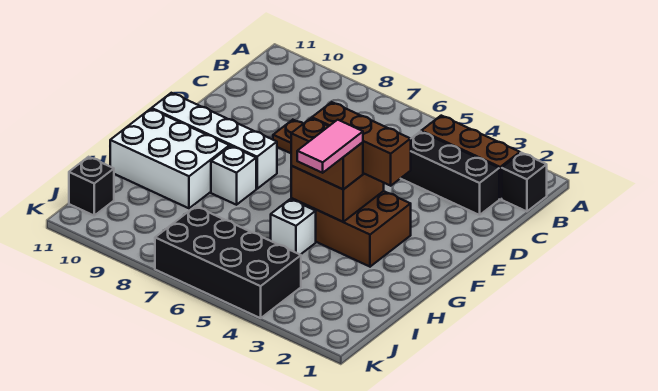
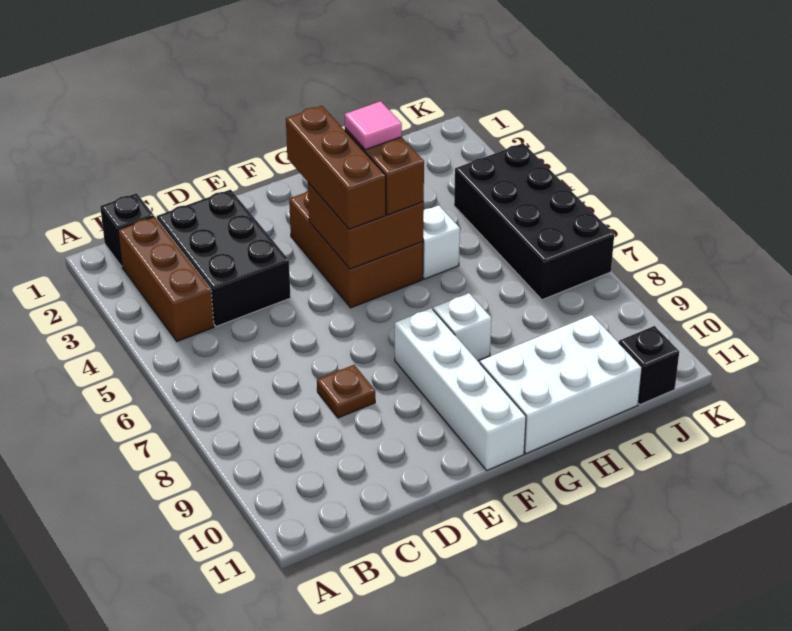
black brick C2:C4 level 1 -> black brick C2:D4 level 1
pink tile G4:H4 level 4 -> pink tile G4 level 4
white brick G9:H11 level 1 -> white brick G10:I11 level 1

